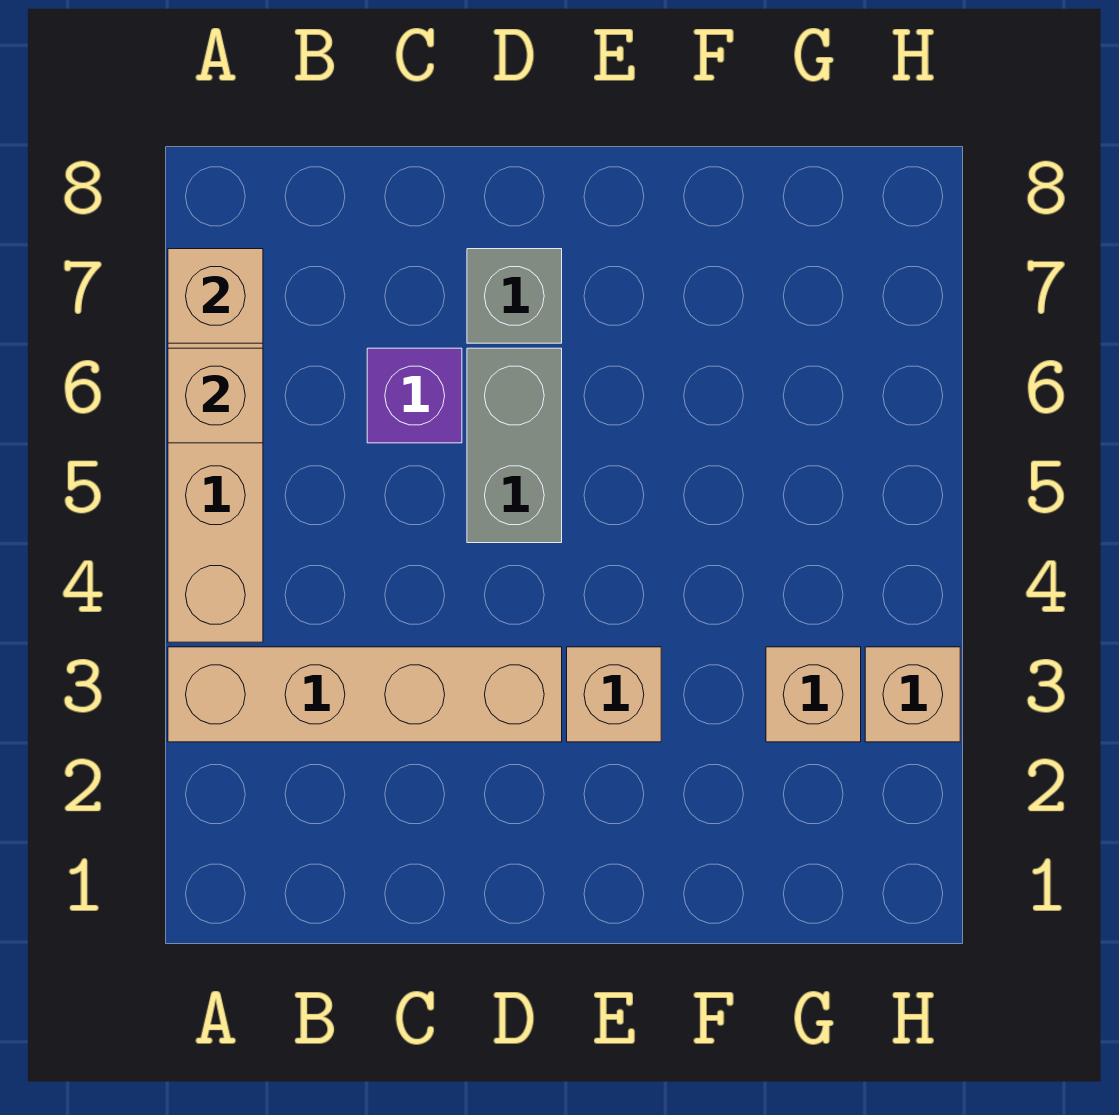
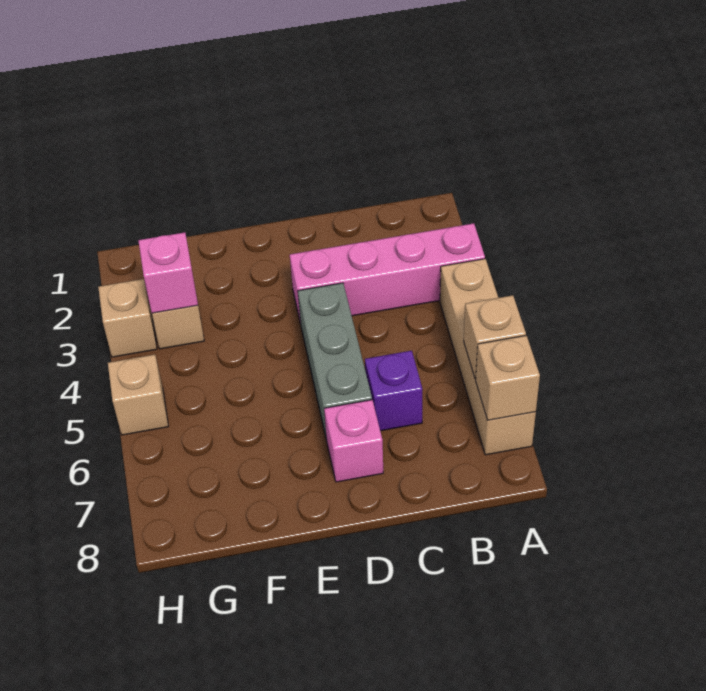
tan brick A3:D3 level 1 -> pink brick A3:D3 level 1
grey brick D5:D6 level 1 -> grey brick D4:D6 level 1
grey brick D7 level 1 -> pink brick D7 level 1
tan brick E3 level 1 -> tan brick H5 level 1
none -> pink brick G3 level 2

